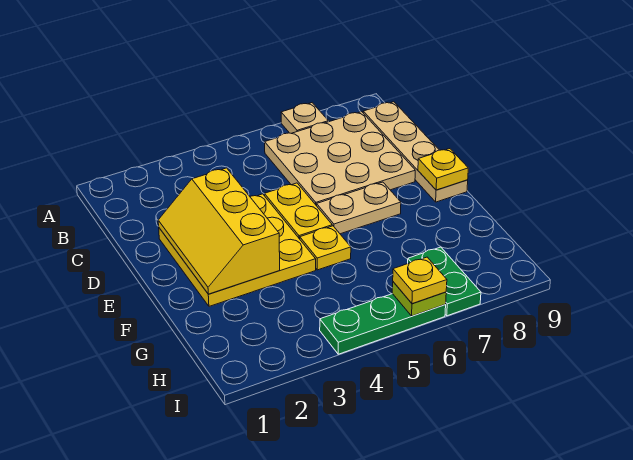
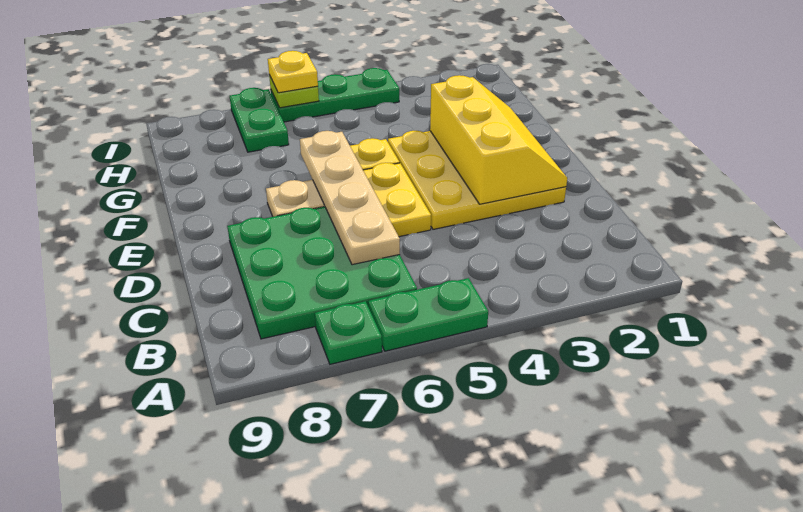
none -> green plate A5:A6 level 1
tan plate A7 level 1 -> green plate A7 level 1
tan plate B6:D8 level 1 -> green plate B6:D8 level 1
tan plate B9:E9 level 1 -> tan plate C6:F6 level 2
yellow plate E9 level 2 -> none

